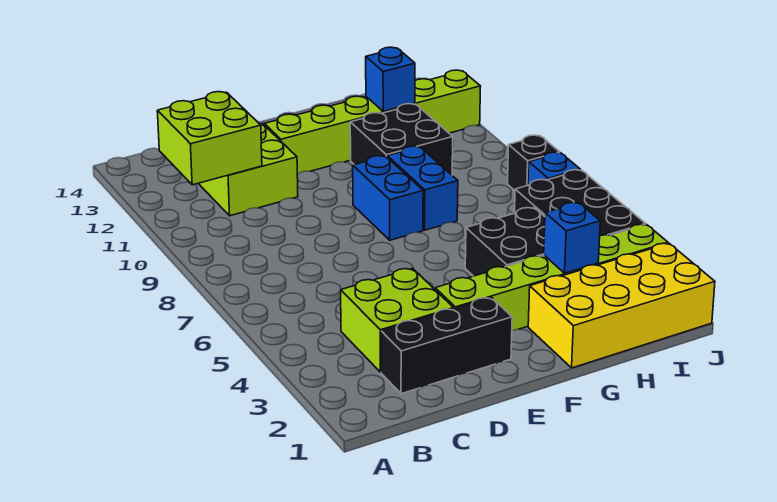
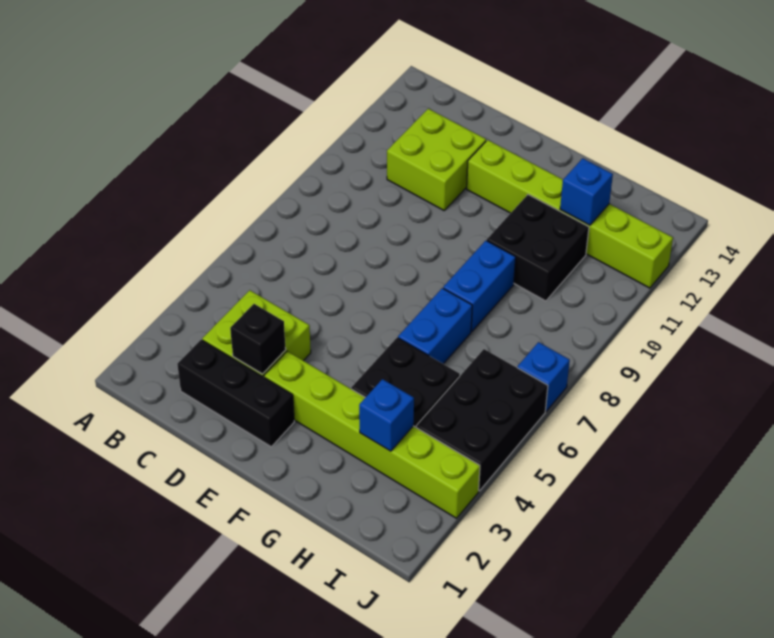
lime brick B11:C12 level 2 -> none
blue brick F8:F9 level 1 -> blue brick G6:G7 level 1
yellow brick G1:J2 level 1 -> none
black brick J8 level 1 -> black brick D3 level 2

